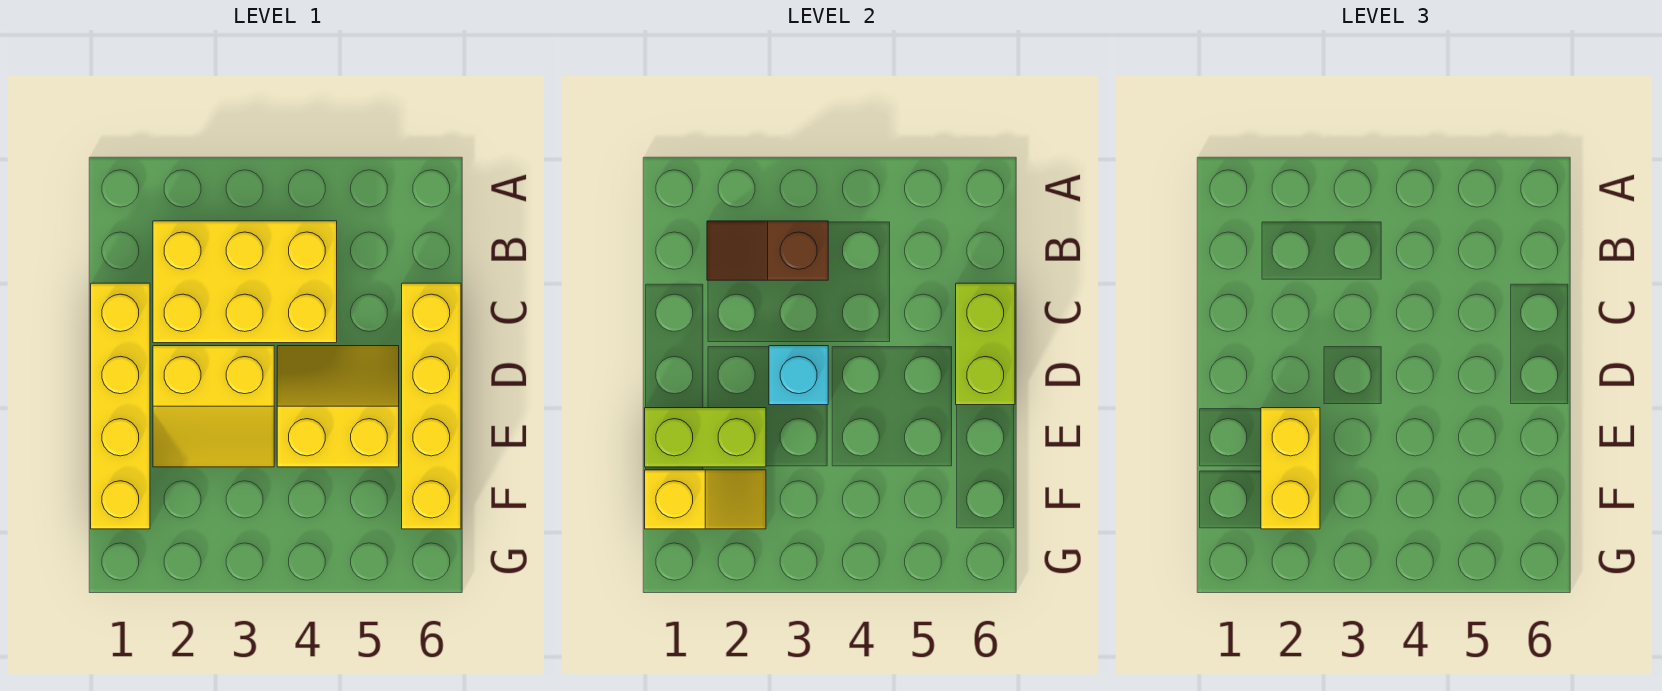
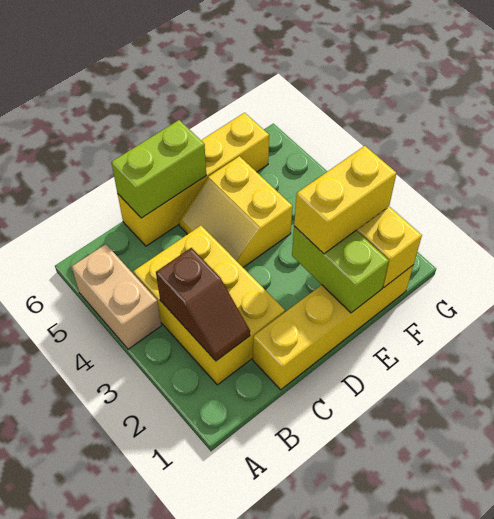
none -> tan brick A4:A5 level 1
yellow slope D2:E3 level 1 top D -> none
cyan brick D3 level 2 -> none

